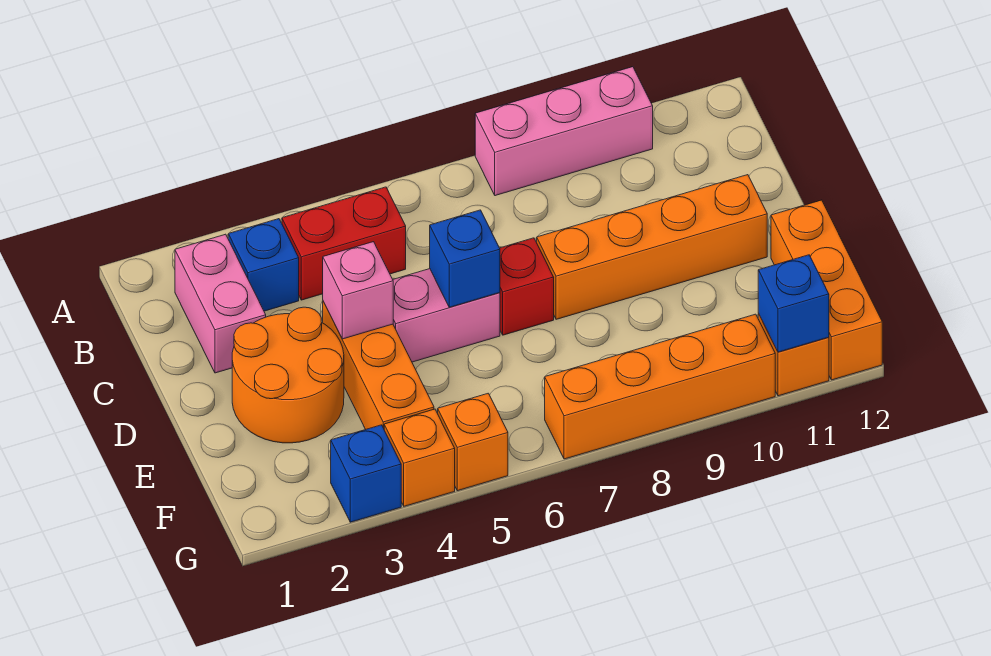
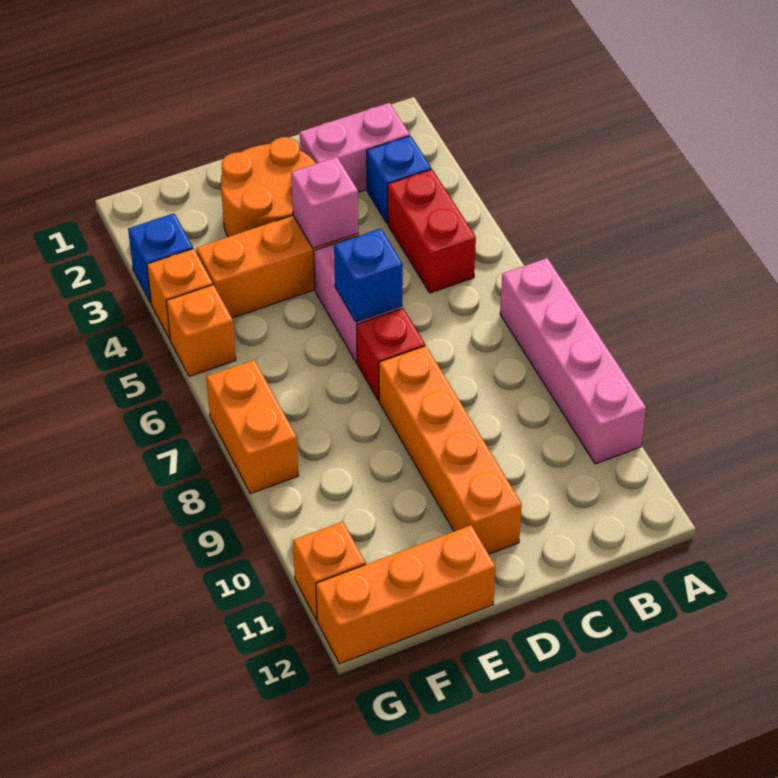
pink brick A8:A10 level 1 -> pink brick A7:A10 level 1
orange brick G7:G10 level 1 -> orange brick G7:G8 level 1
blue brick G11 level 2 -> none

